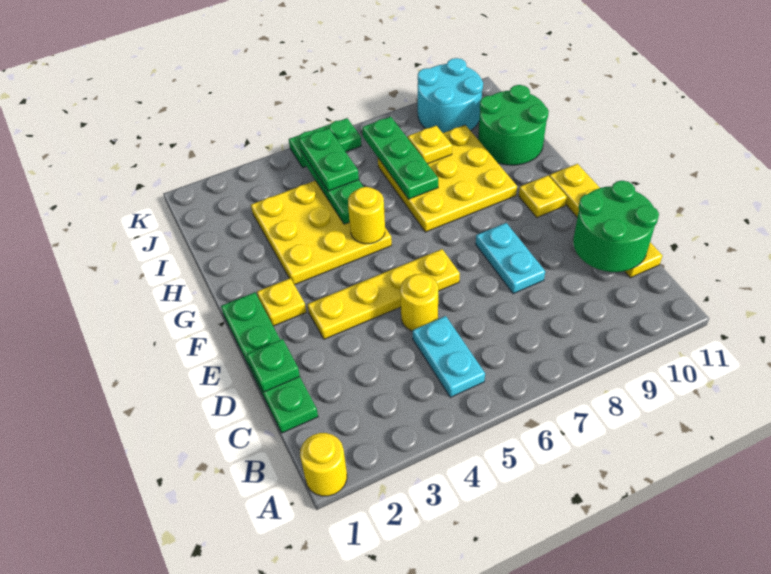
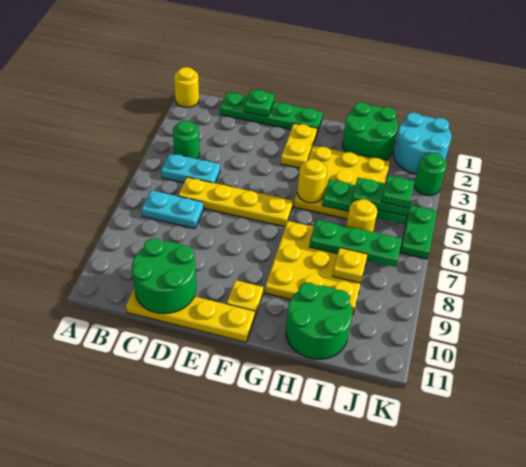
none -> green round brick B4 level 1
yellow round brick D5 level 1 -> yellow round brick I6 level 1
cyan plate D8:E8 level 1 -> cyan plate B7:C7 level 1
yellow plate E3:E6 level 1 -> yellow plate C6:F6 level 1
yellow plate F2 level 1 -> yellow plate F2:F3 level 1
none -> green round brick H1:I2 level 1
none -> green plate J5 level 4
cyan round brick J9:K10 level 1 -> cyan round brick J1:K2 level 1
none -> green round brick K3 level 1

